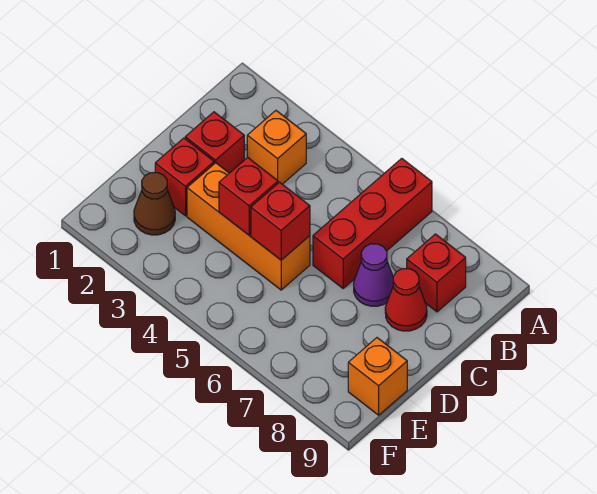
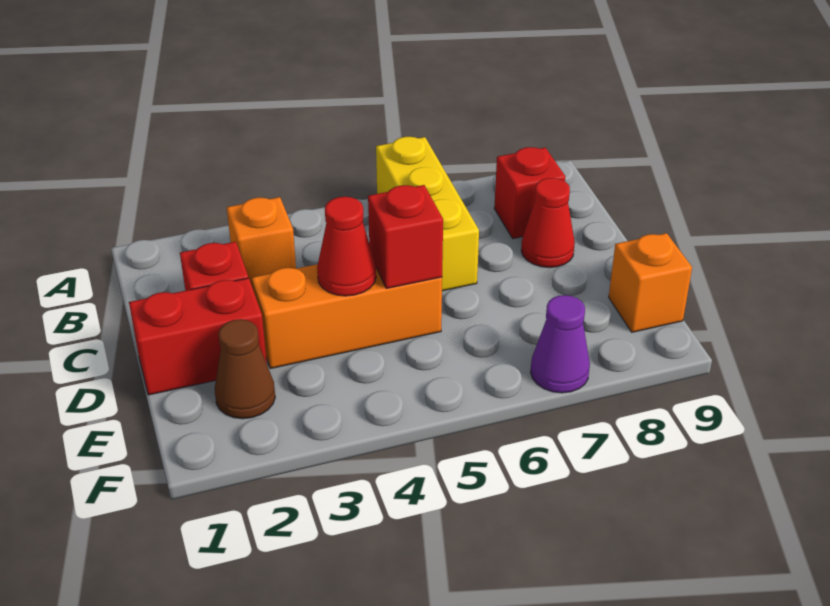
red brick A6:C6 level 1 -> yellow brick A6:C6 level 1
purple cone C7 level 1 -> purple cone F7 level 1
red brick D2 level 1 -> red brick D1:D2 level 1
red brick D4 level 2 -> red cone D4 level 2

